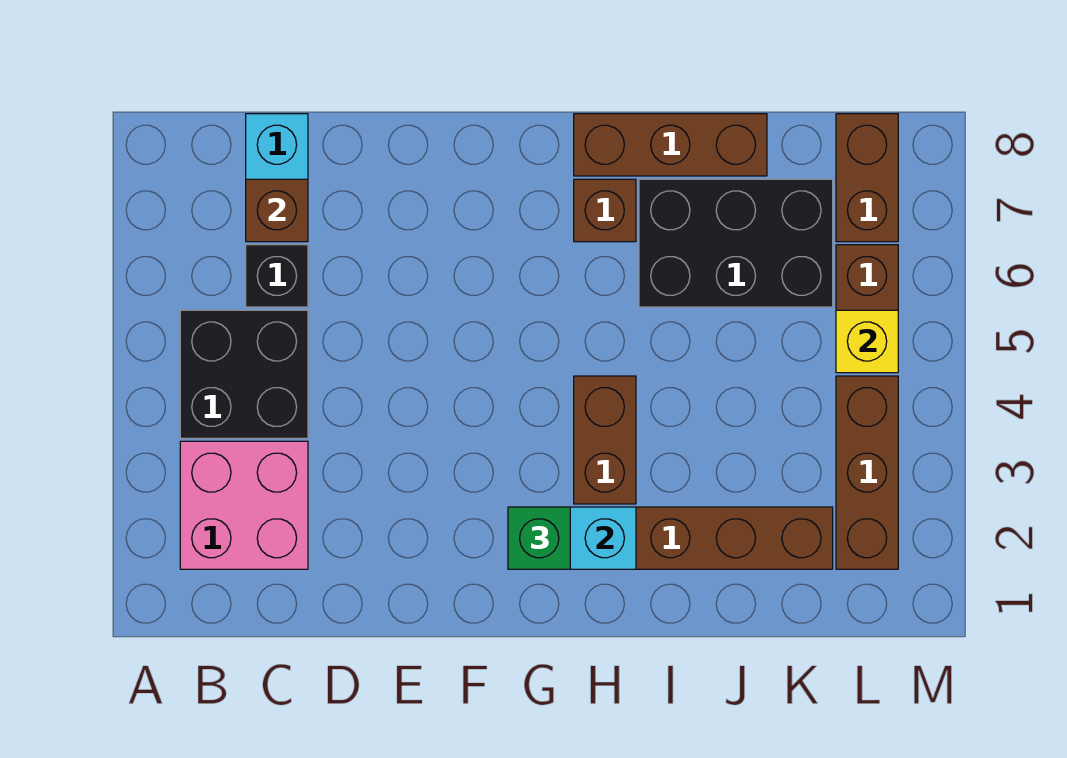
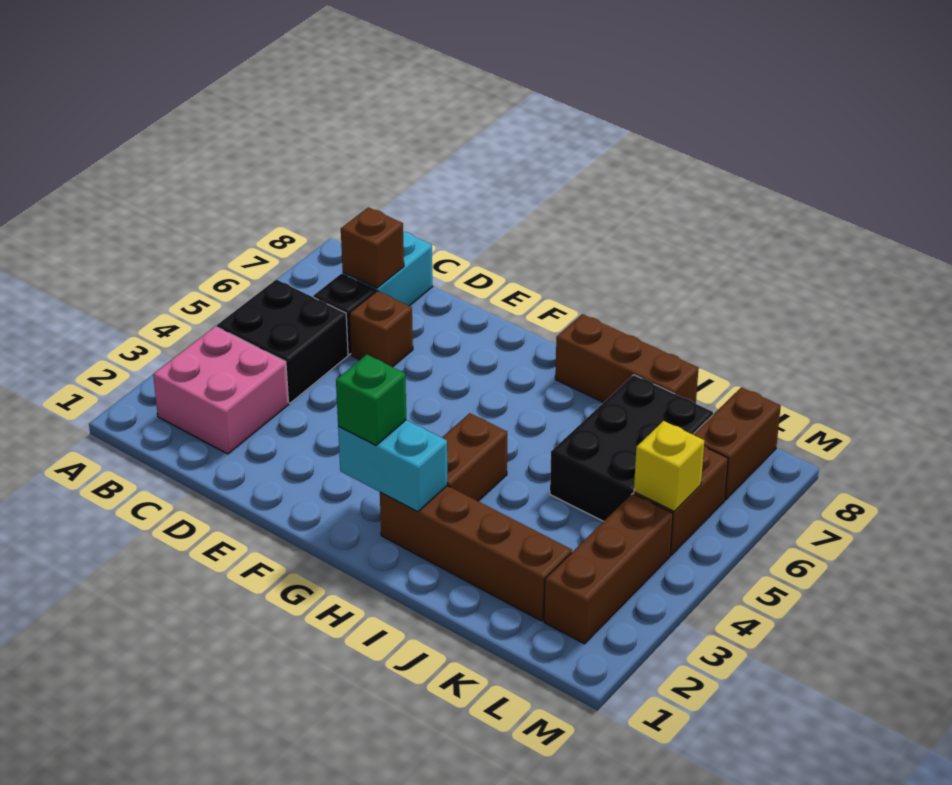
brown brick H7 level 1 -> brown brick D6 level 1
black brick I6:K7 level 1 -> black brick J5:K7 level 1

